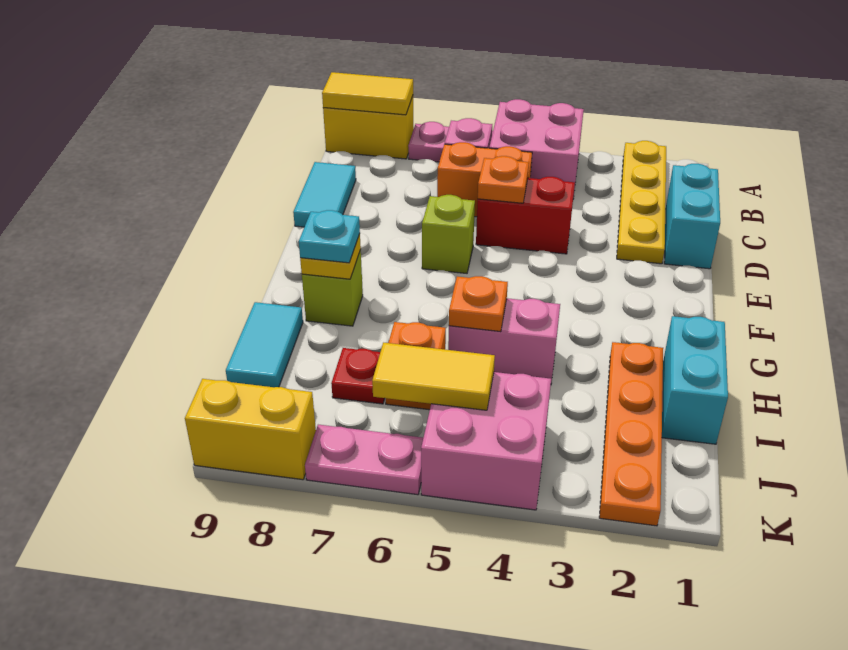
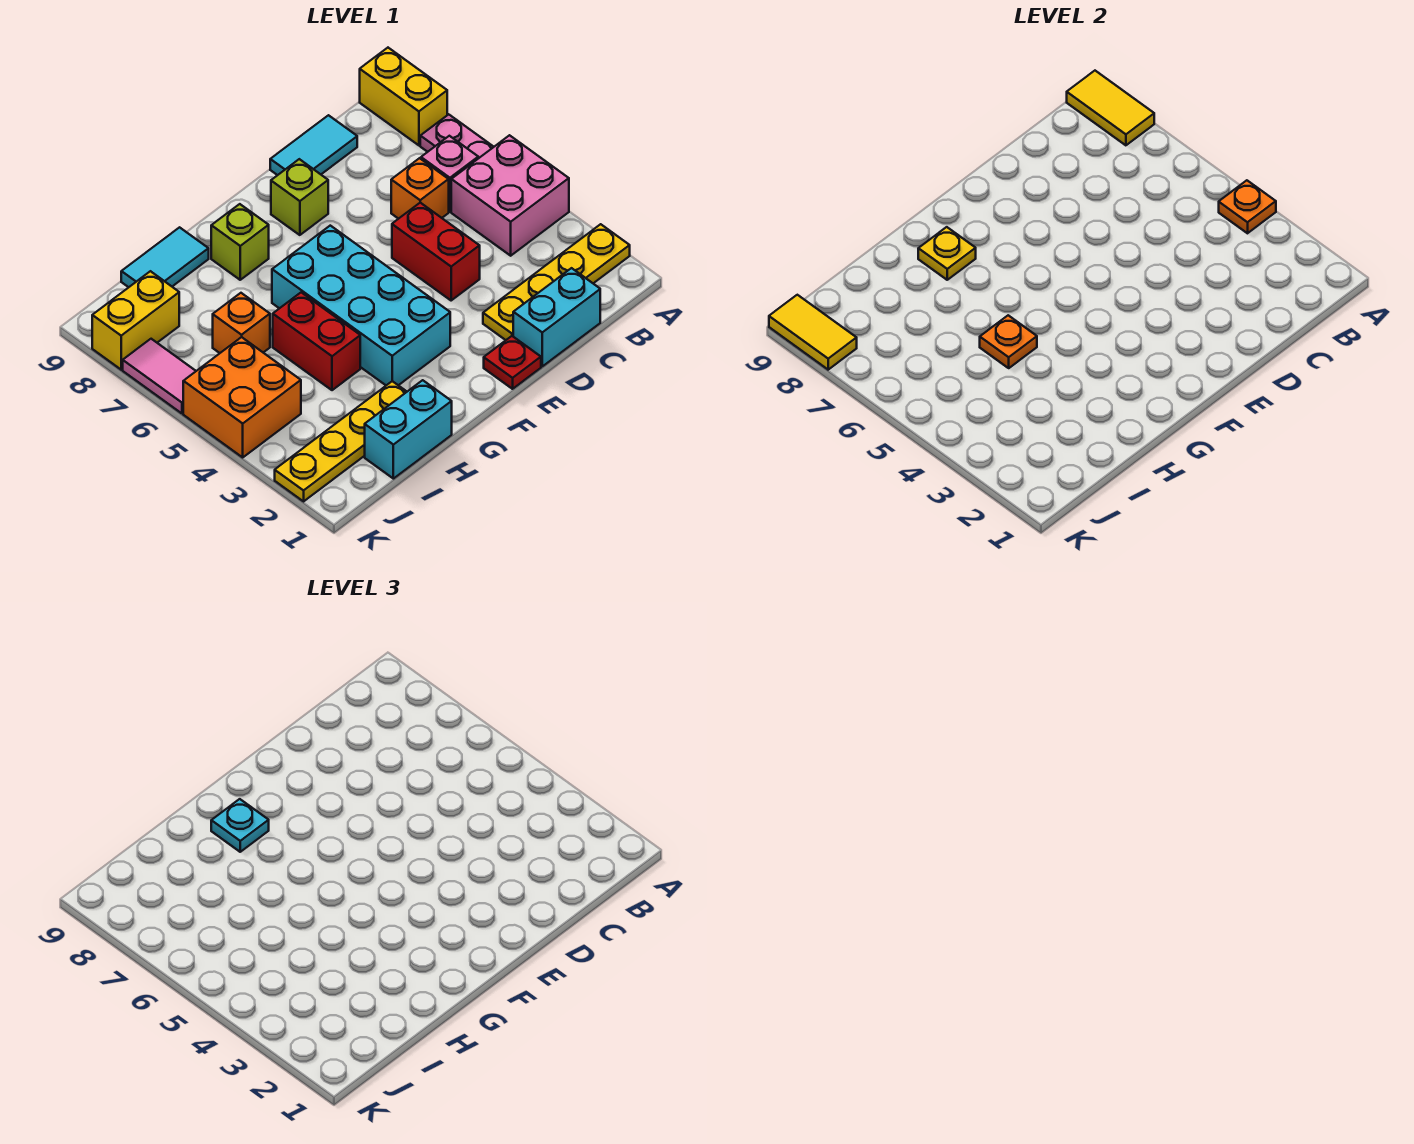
orange brick C5:C6 level 1 -> orange brick C6 level 1
orange plate D5 level 2 -> orange plate A4 level 2
lime brick E6 level 1 -> lime brick E8 level 1
none -> cyan brick F3:G6 level 1
orange plate H2:K2 level 1 -> yellow plate H2:K2 level 1
pink brick H4:H5 level 1 -> red brick H4:H5 level 1
red plate I7 level 1 -> red plate E1 level 1
pink brick J4:K5 level 1 -> orange brick J4:K5 level 1
yellow tile J5:J6 level 2 -> yellow tile K8:K9 level 2
pink plate K6:K7 level 1 -> pink tile K6:K7 level 1
yellow brick K8:K9 level 1 -> yellow brick J8:K8 level 1

